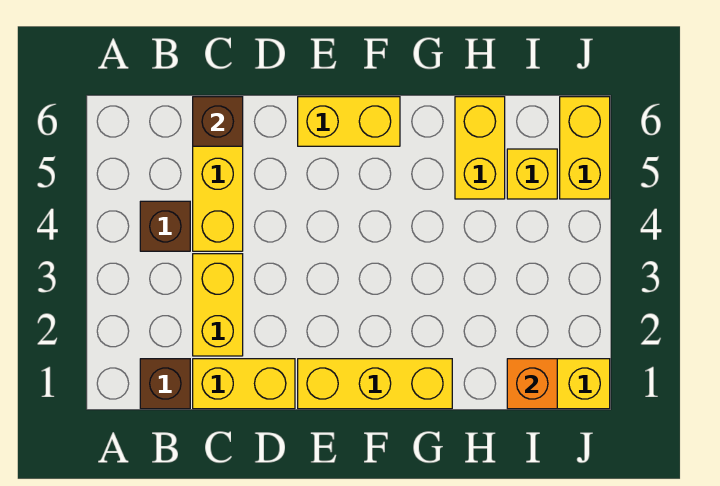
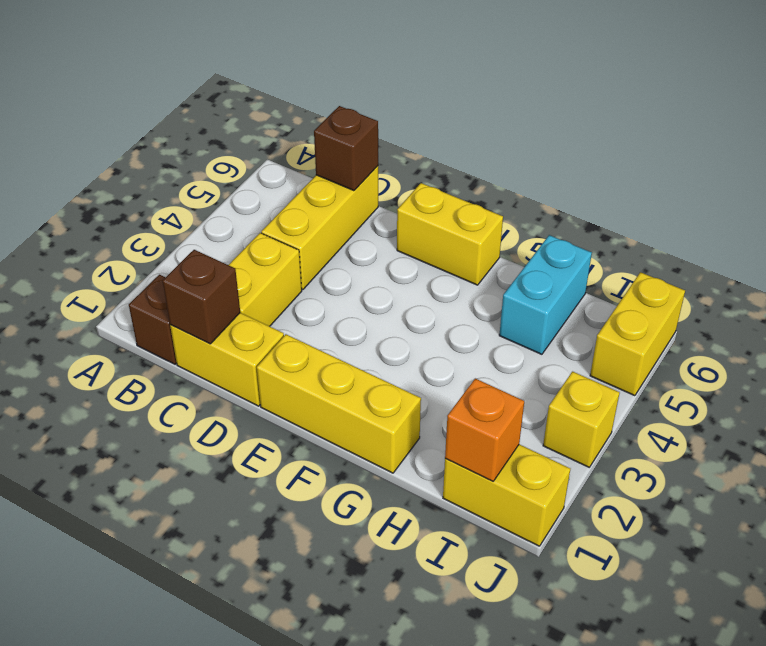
brown brick B4 level 1 -> brown brick C1 level 2
yellow brick H5:H6 level 1 -> cyan brick H5:H6 level 1
yellow brick I5 level 1 -> yellow brick J3 level 1

